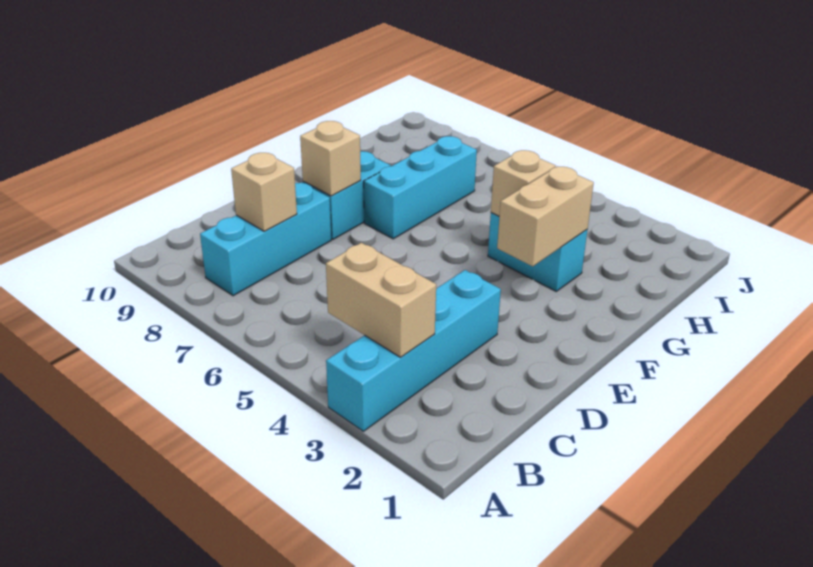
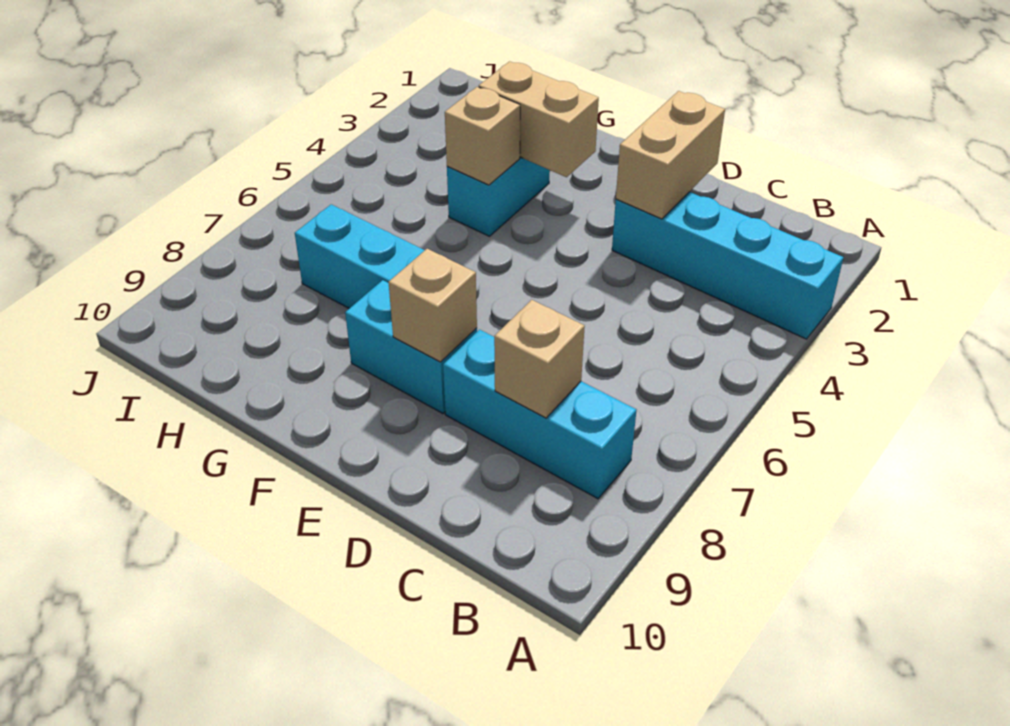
tan brick B3:B4 level 2 -> tan brick D2:D3 level 2

